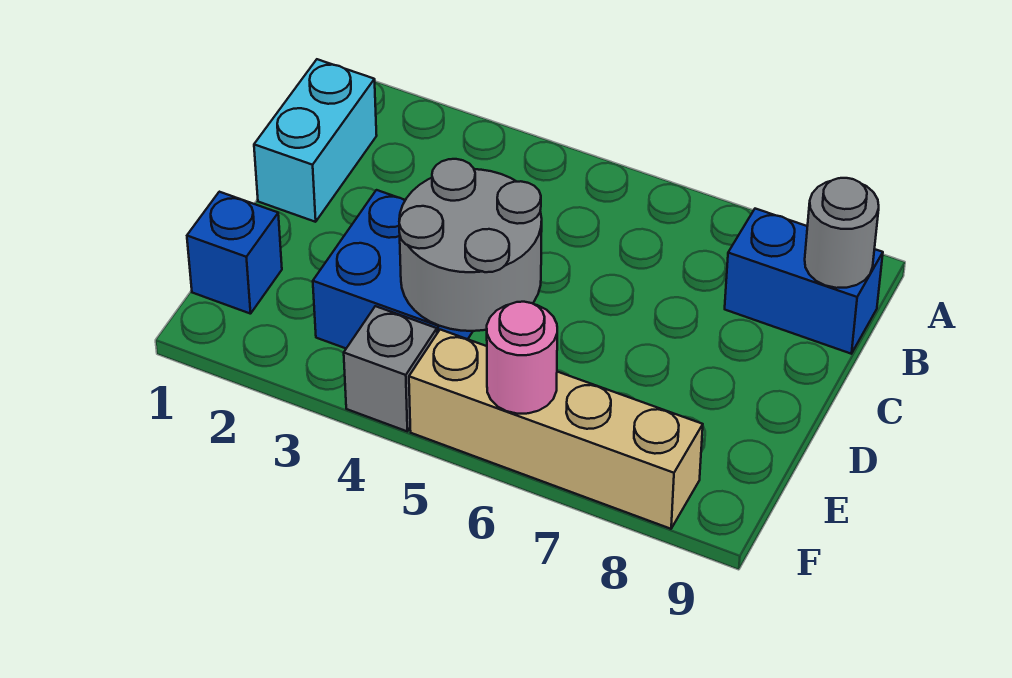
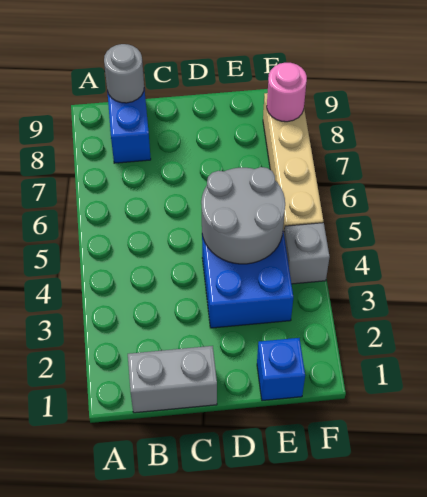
cyan brick B1:C1 level 1 -> grey brick B1:C1 level 1
pink round brick F6 level 2 -> pink round brick F8 level 2

